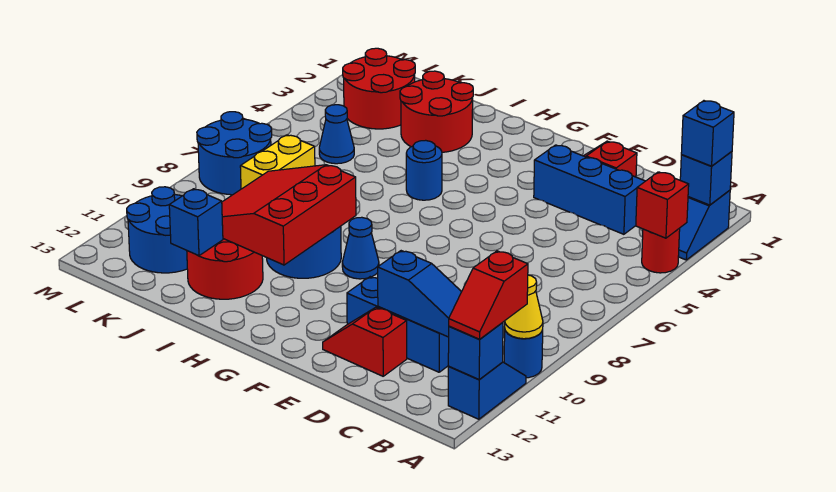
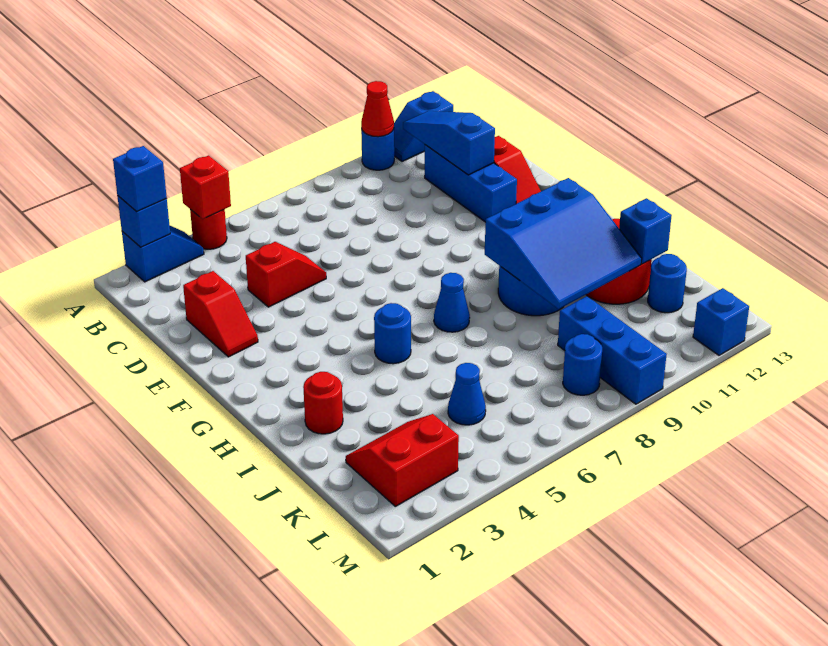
yellow cone A10 level 2 -> red cone A10 level 2
red slope A11:A12 level 3 top 11 -> red slope D4:D5 level 1 top 4
blue brick A12 level 2 -> blue brick M12 level 1
blue brick C3:E3 level 1 -> blue brick K9:M9 level 1
blue cone G9 level 1 -> blue cone H7 level 1
red slope H9:J11 level 2 top H -> blue slope H9:J11 level 2 top H
red round brick I2:J3 level 1 -> red round brick I2 level 1
red round brick K2:L3 level 1 -> red slope K2:L3 level 1 top L
yellow brick K7:K8 level 1 -> none
blue round brick K11:L12 level 1 -> blue round brick K12 level 1
blue round brick L7:M8 level 1 -> blue round brick L8 level 1

